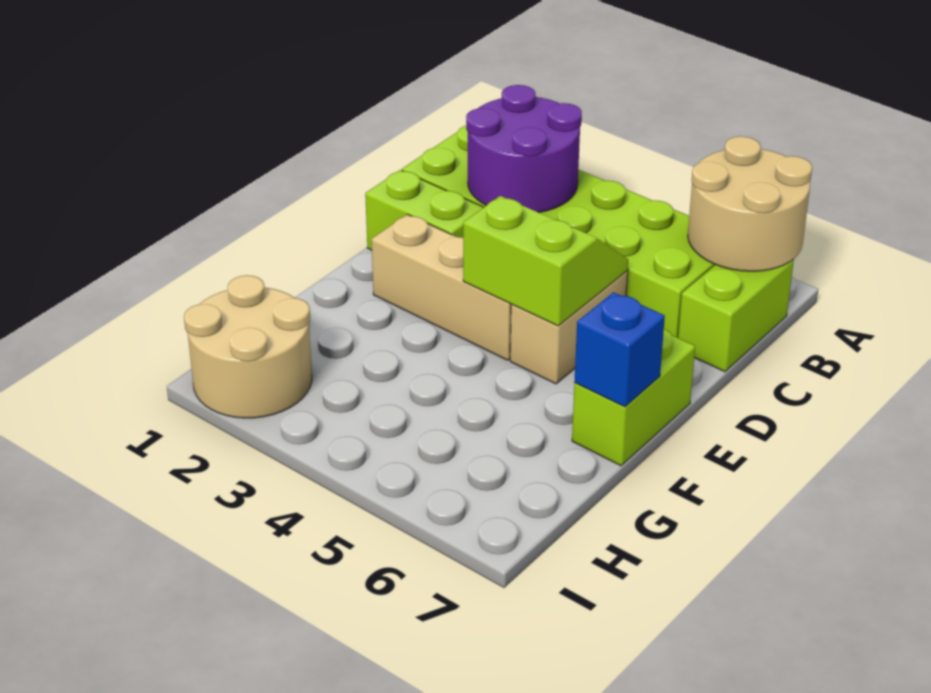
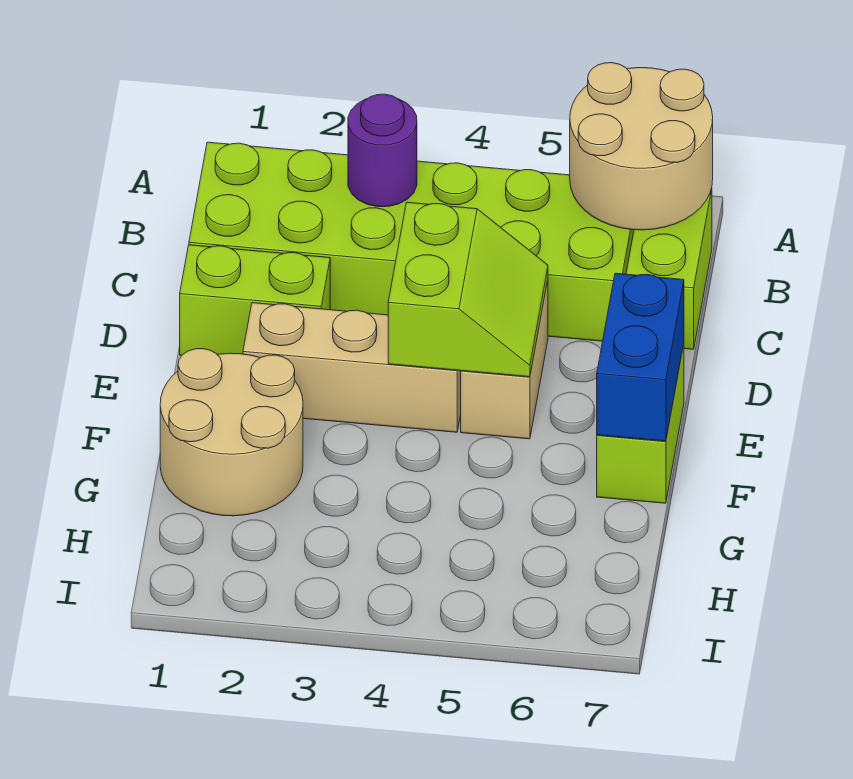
purple round brick B2:C3 level 2 -> purple round brick B3 level 2
lime slope D4:E5 level 2 top E -> lime slope D4:E5 level 2 top 4
blue brick F7 level 2 -> blue brick E7:F7 level 2
tan round brick H1:I2 level 1 -> tan round brick F1:G2 level 1

